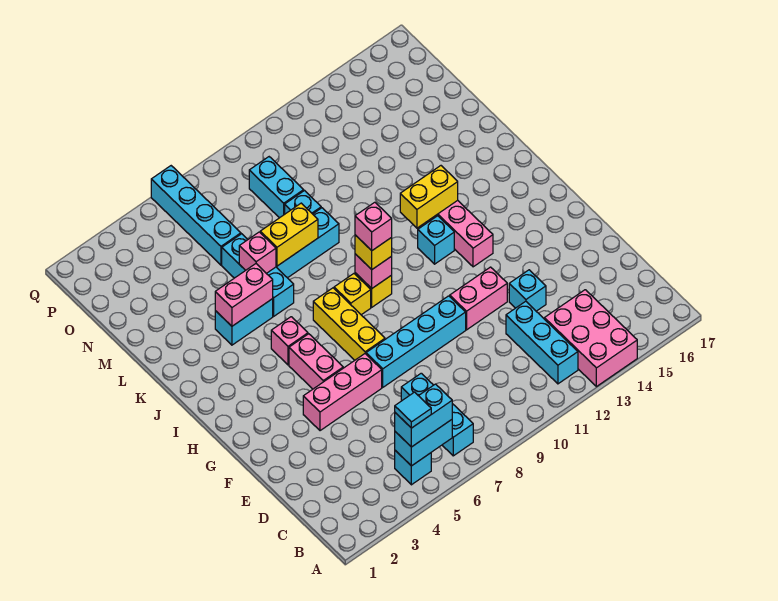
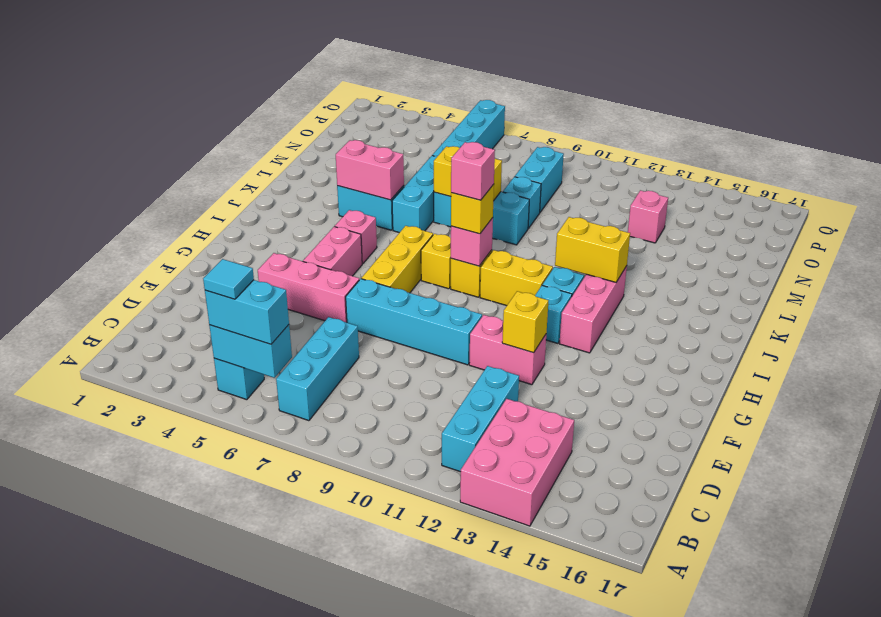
cyan brick E13 level 1 -> cyan brick H12 level 1
none -> yellow brick F12 level 2
none -> yellow brick I10:I11 level 1
pink brick L6 level 2 -> pink brick N13 level 1

